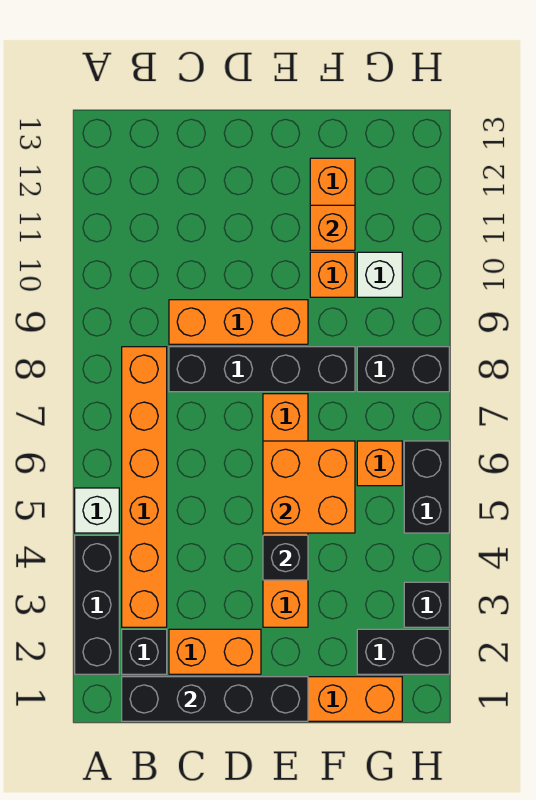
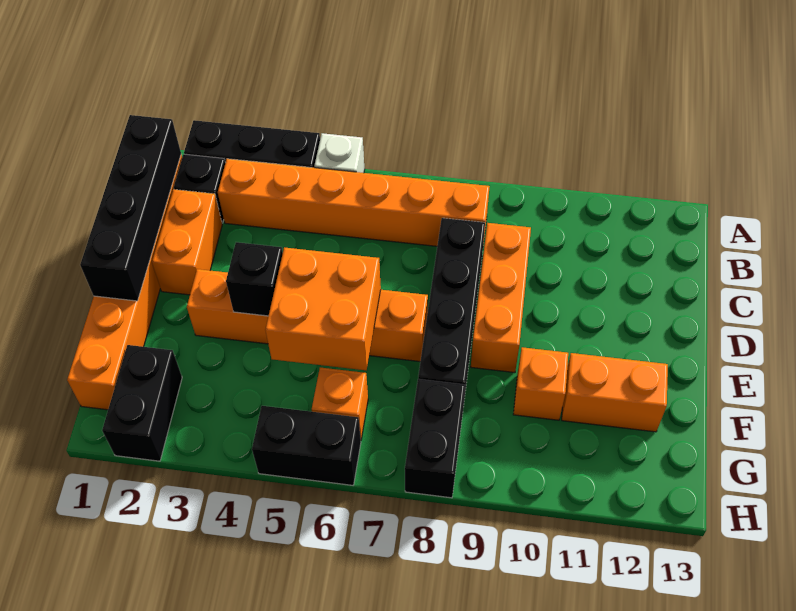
orange brick F11 level 2 -> none
white brick G10 level 1 -> none
black brick H3 level 1 -> none

